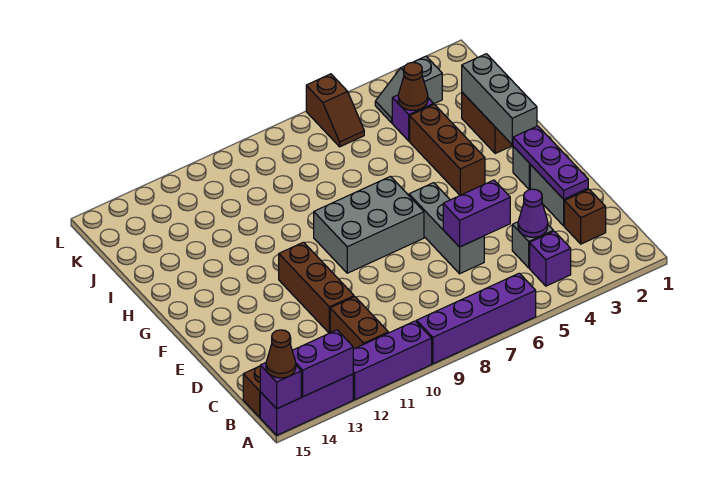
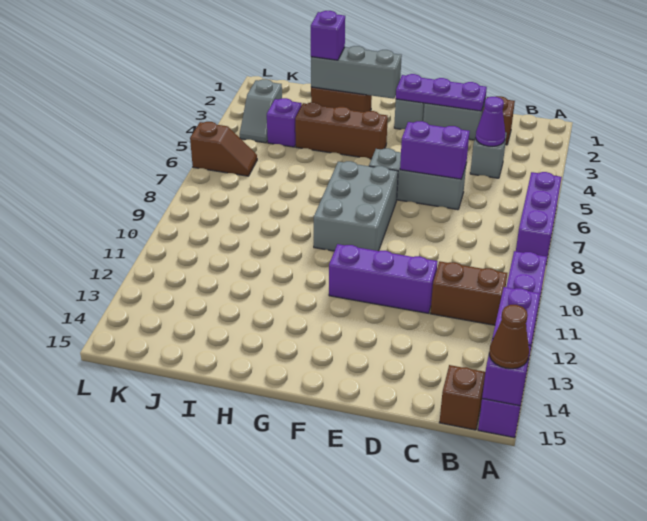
purple brick A6:A9 level 1 -> purple brick A6:A8 level 1
purple brick B4 level 1 -> purple brick I2 level 3
purple brick D5:D6 level 2 -> purple brick D6:E6 level 2
brown brick D11:F11 level 1 -> purple brick D11:F11 level 1
brown cone J4 level 2 -> none

